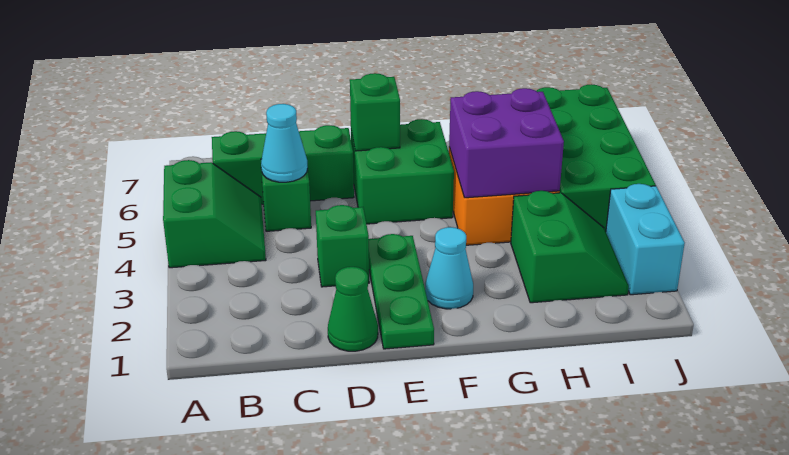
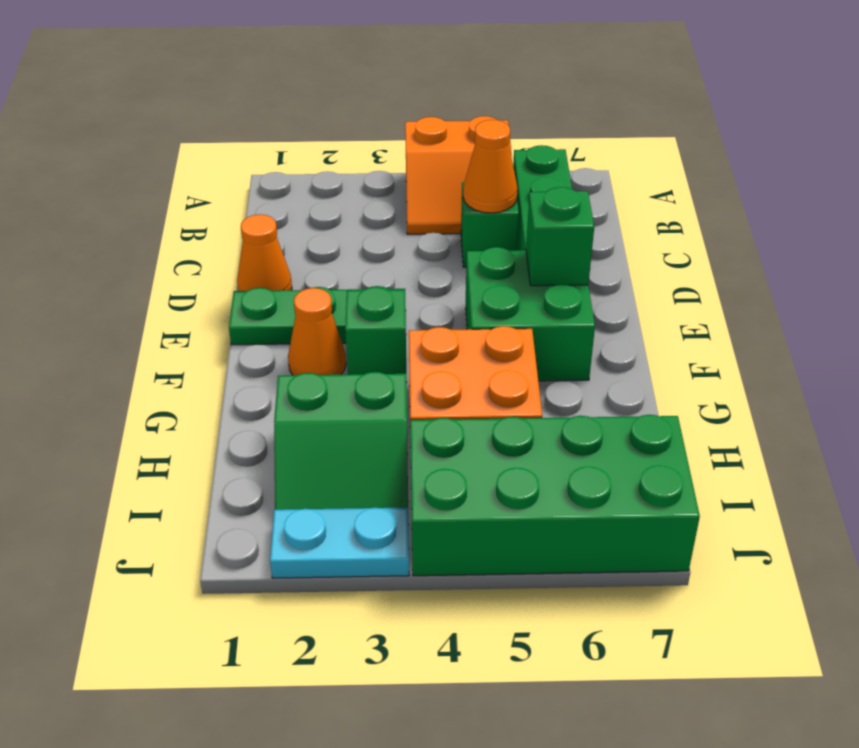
green slope A4:B5 level 1 top A -> orange slope A4:B5 level 1 top A
cyan cone C5 level 2 -> orange cone C5 level 2
green cone D1 level 1 -> orange cone D1 level 1
green brick D3 level 1 -> green brick F3 level 1
cyan cone F2 level 1 -> orange cone F2 level 1
purple brick G4:H5 level 2 -> none
cyan brick J2:J3 level 1 -> cyan plate J2:J3 level 1

